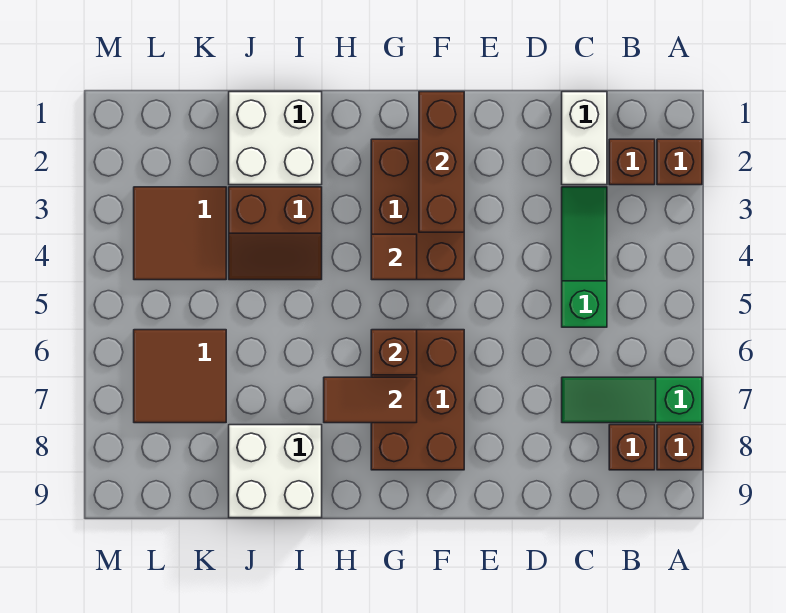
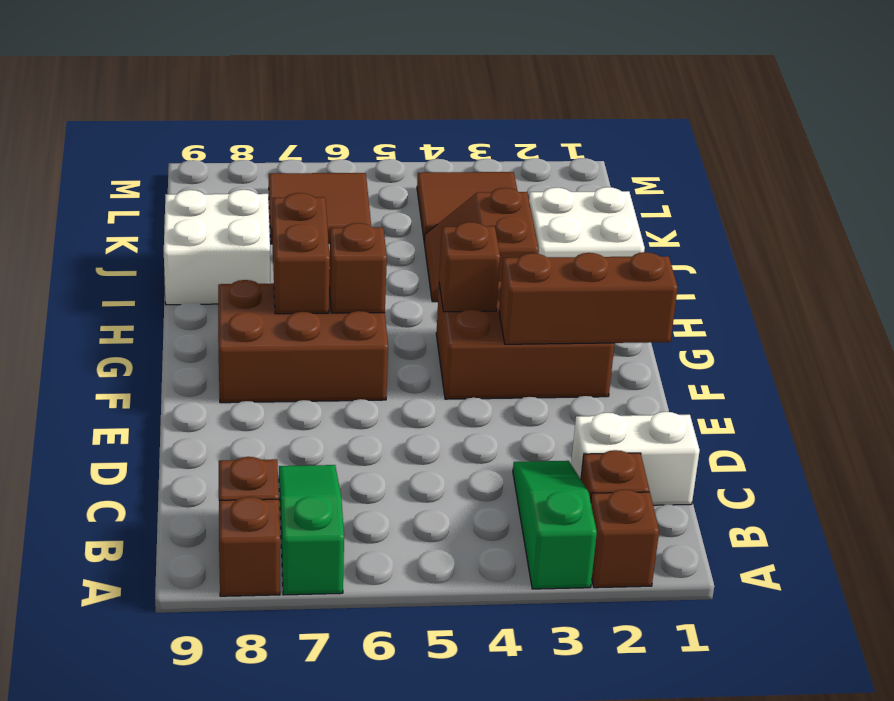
green slope C3:C5 level 1 top 5 -> green slope A3:C3 level 1 top A
brown tile G4 level 2 -> brown brick G4 level 2
brown tile G7:H7 level 2 -> brown brick G7:H7 level 2

